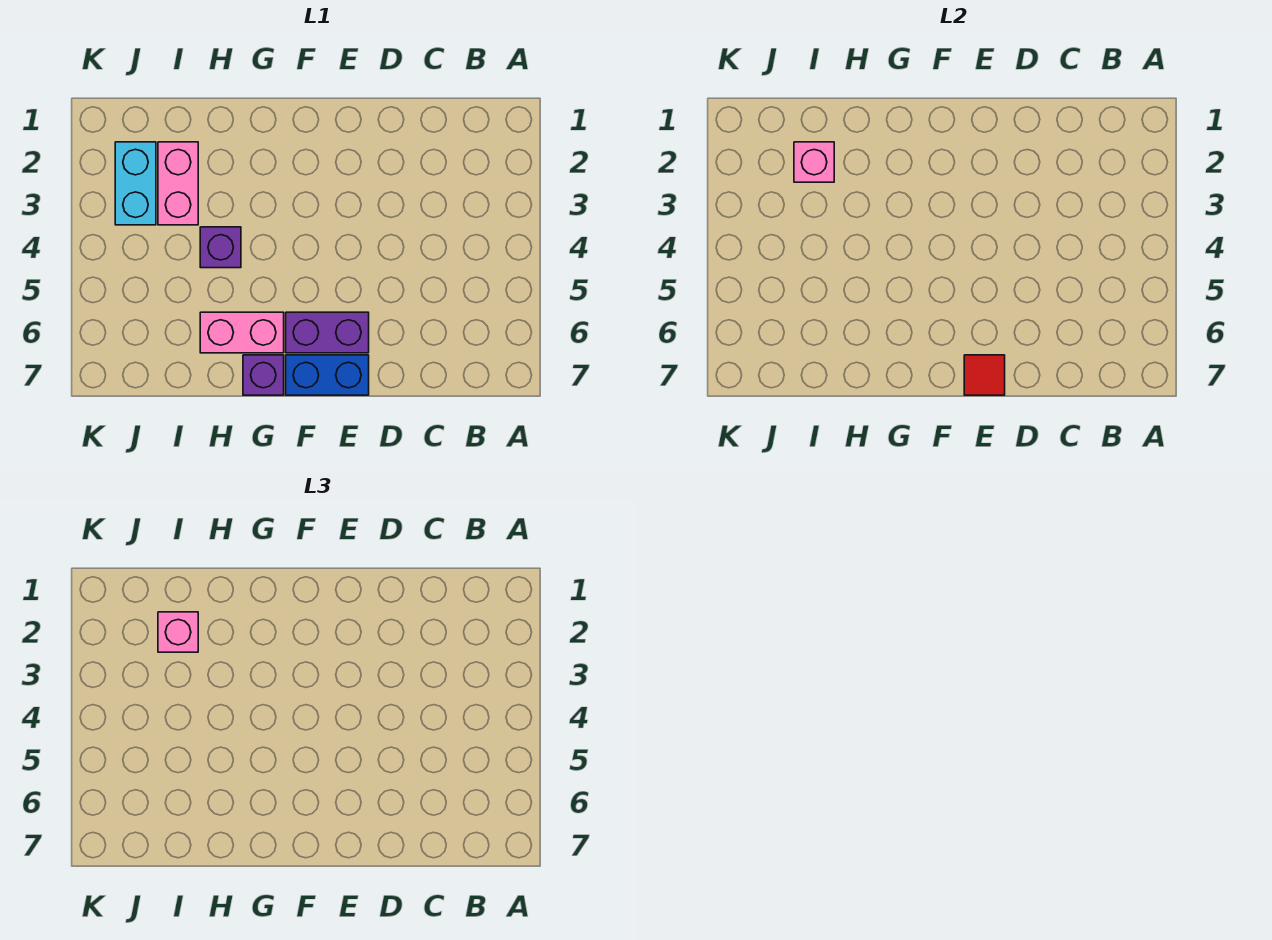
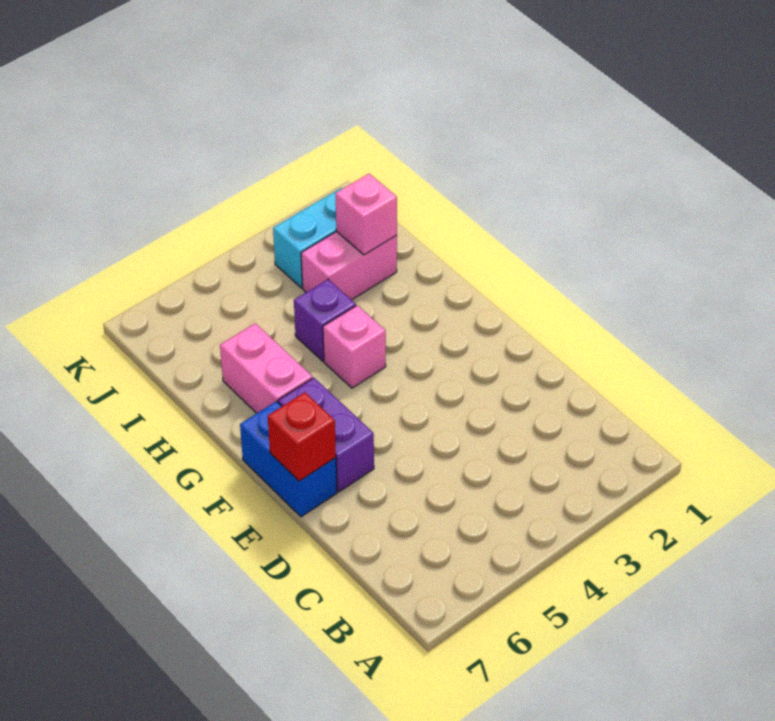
red tile E7 level 2 -> red brick E7 level 2
purple brick G7 level 1 -> none
pink brick I2 level 3 -> pink brick G4 level 1

